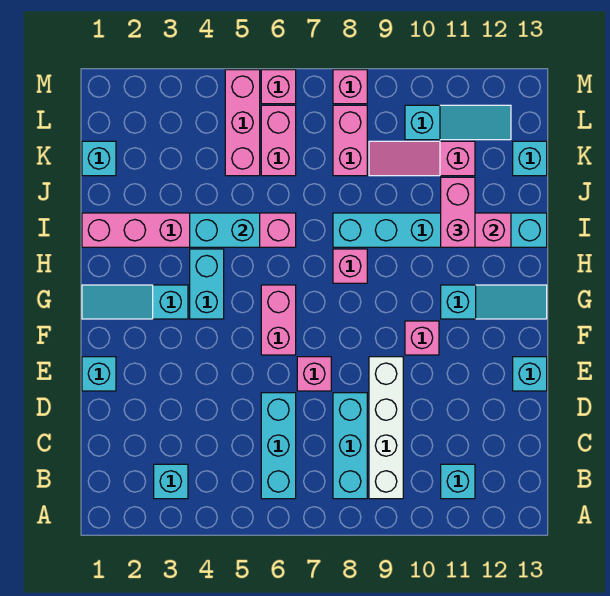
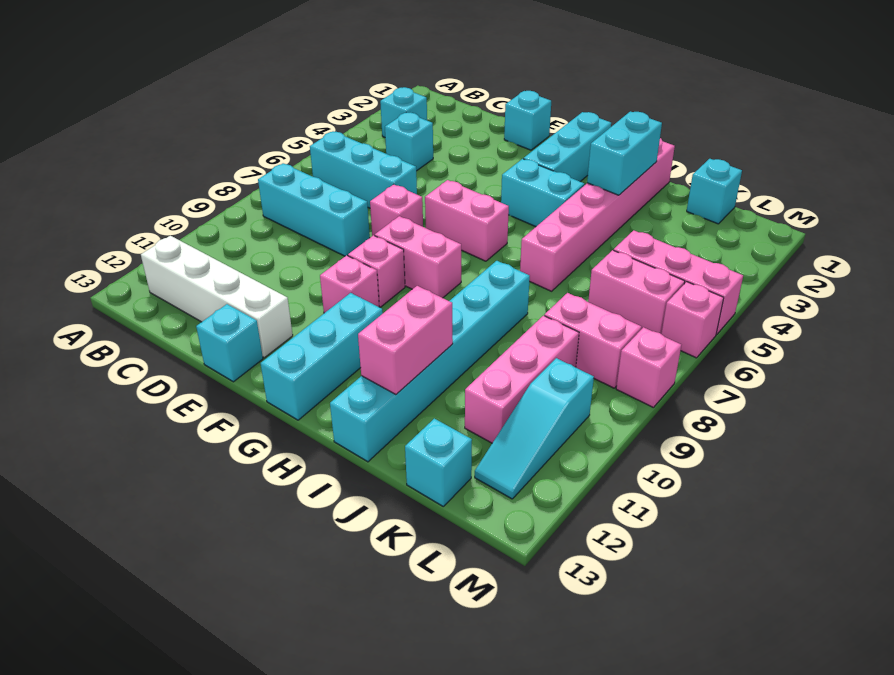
white brick B9:E9 level 1 -> white brick B12:E12 level 1
cyan brick B11 level 1 -> cyan brick C4 level 1
cyan slope G1:G3 level 1 top 3 -> cyan brick G1:G3 level 1
cyan slope G11:G13 level 1 top 11 -> cyan brick G11:G13 level 1
pink brick H8 level 1 -> pink brick F9 level 1
cyan brick I4:I5 level 2 -> cyan brick I2:I3 level 2
pink brick I11:J11 level 3 -> pink brick F8:G8 level 1
pink slope K9:K11 level 1 top 11 -> pink brick K9:K11 level 1

